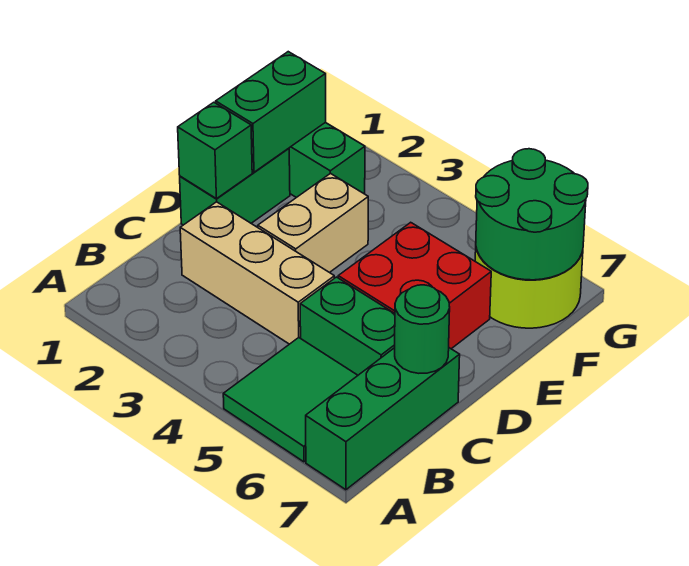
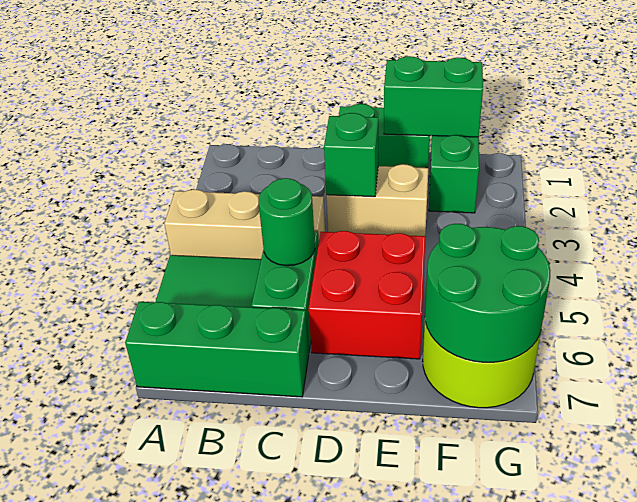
tan brick C2:C4 level 1 -> tan brick A4:C4 level 1
green round brick C7 level 2 -> green round brick C5 level 2
green brick D1 level 2 -> green brick D3 level 2

